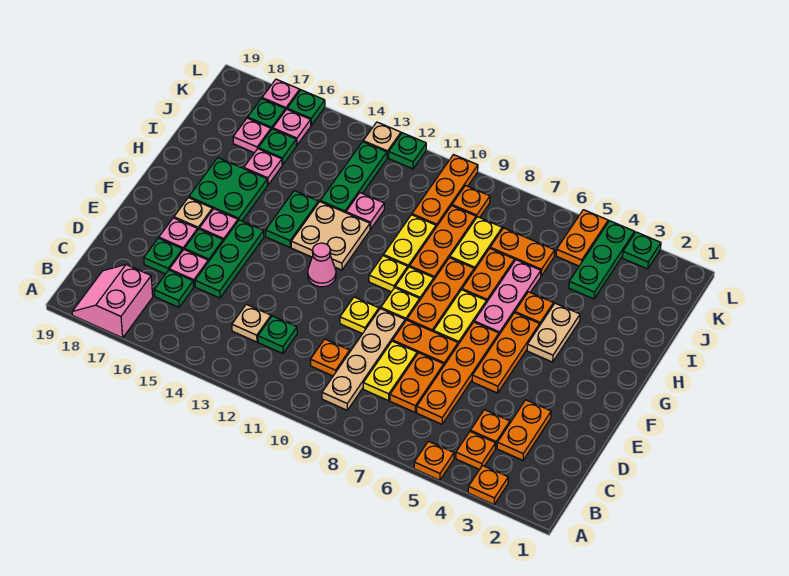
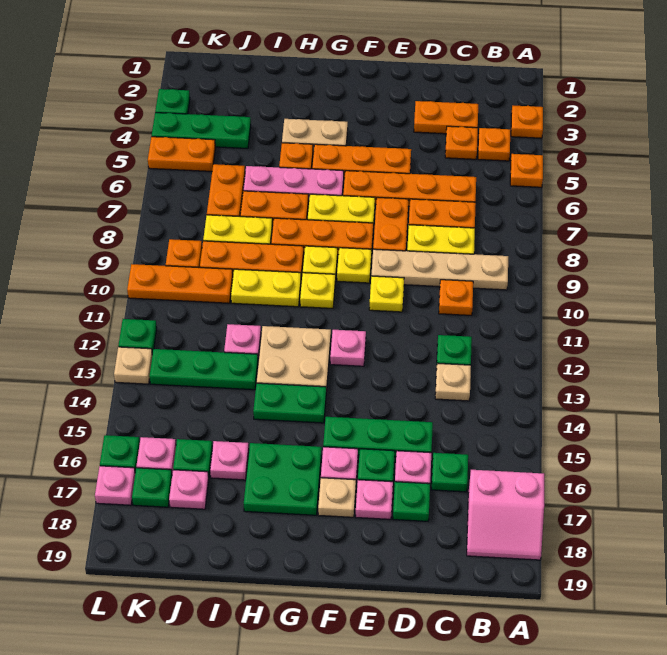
pink cone F12 level 1 -> pink plate F12 level 1

